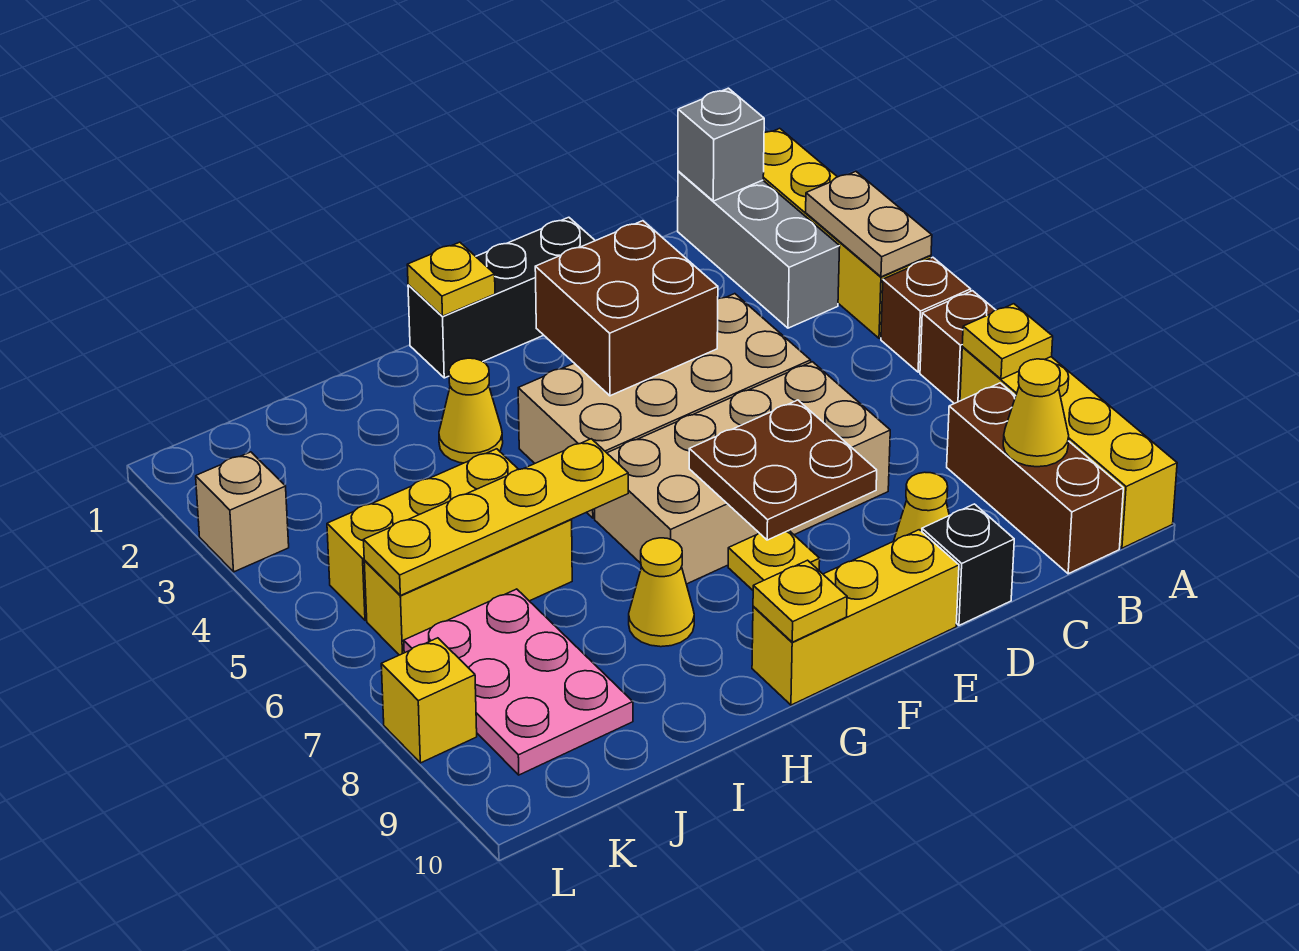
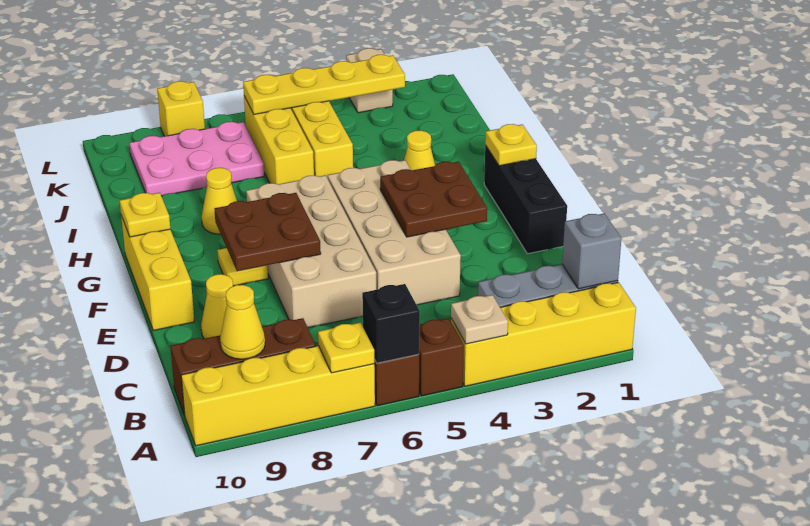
tan plate A3:A4 level 2 -> tan plate A4 level 2
black brick D10 level 1 -> black brick A6 level 2
brown brick E3:F4 level 2 -> brown plate E3:F4 level 2
yellow plate H6:K6 level 2 -> yellow plate K3:K6 level 2

